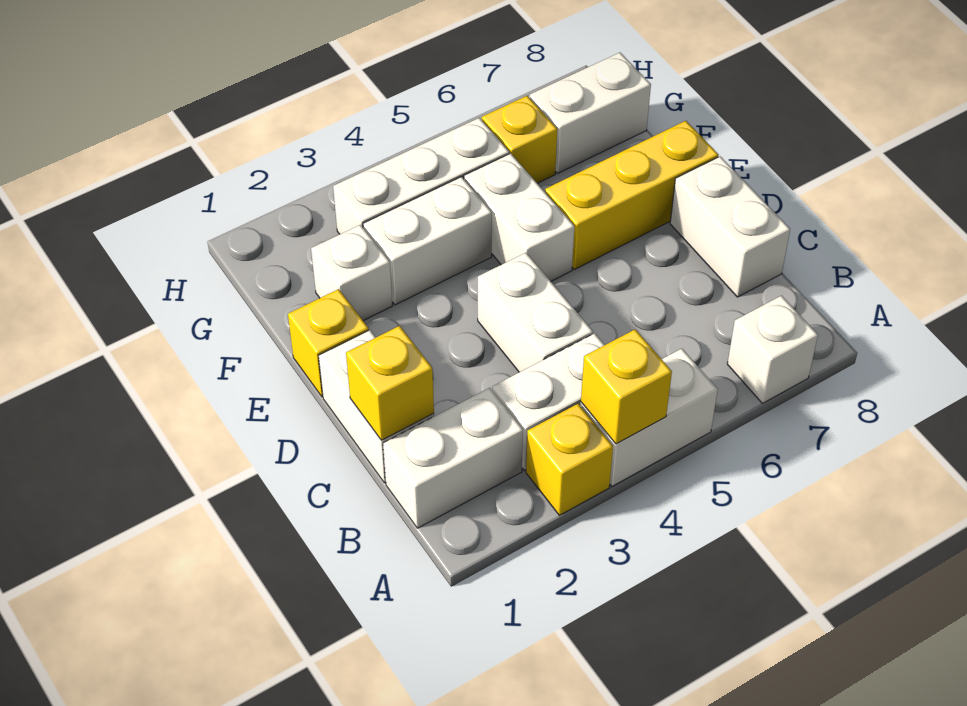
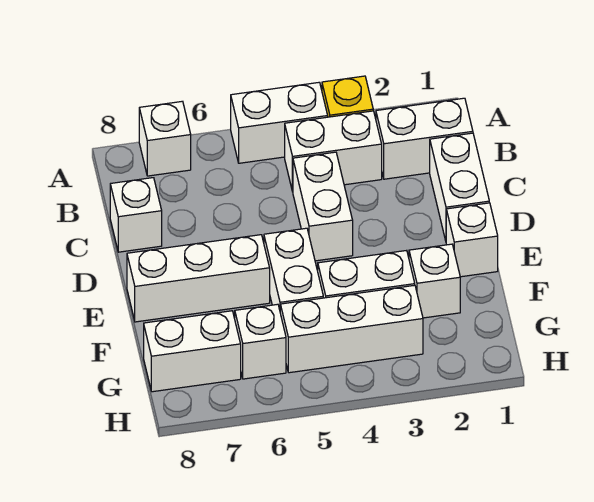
yellow brick A4 level 2 -> none
yellow brick C1 level 2 -> none
white brick C8:D8 level 1 -> white brick C8 level 1
yellow brick E1 level 1 -> white brick E1 level 1
yellow brick E6:E8 level 1 -> white brick E6:E8 level 1
yellow brick G6 level 1 -> white brick G6 level 1

